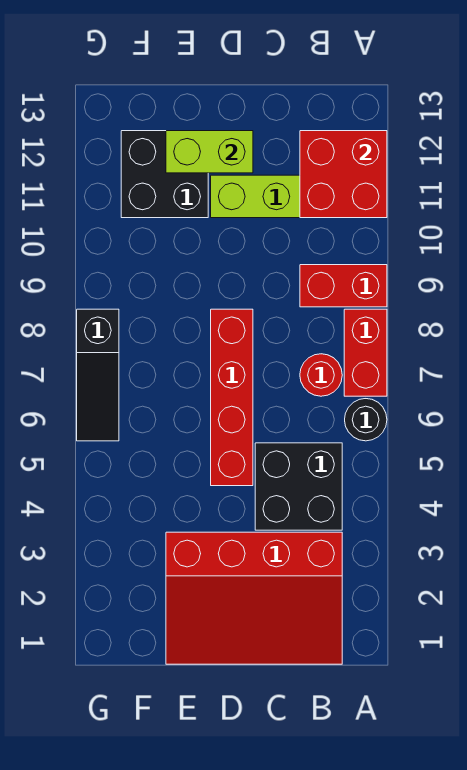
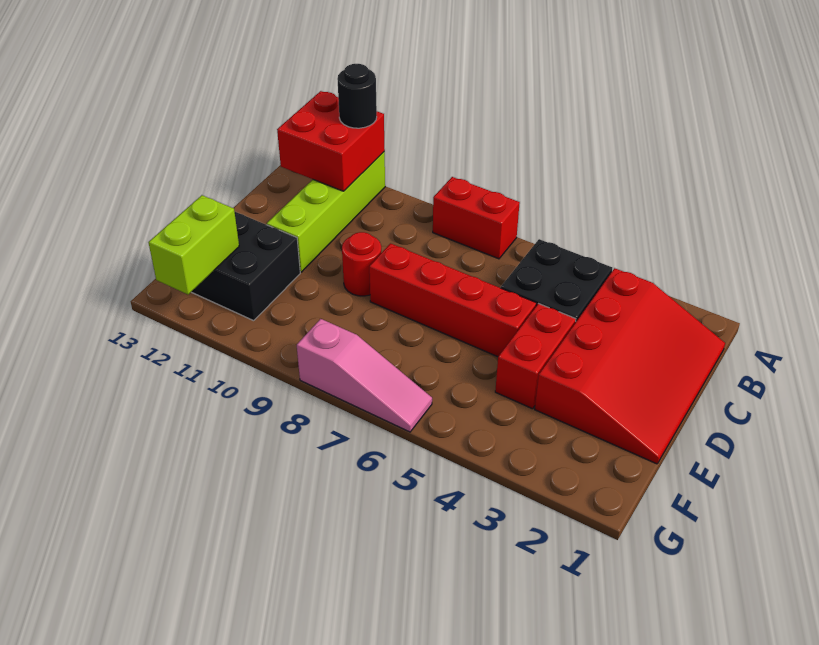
black round brick A6 level 1 -> black round brick A11 level 3
red brick A9:B9 level 1 -> red brick D4:E4 level 1
red round brick B7 level 1 -> red round brick D9 level 1
lime brick D12:E12 level 2 -> lime brick F12:G12 level 2
black slope G6:G8 level 1 top 8 -> pink slope G6:G8 level 1 top 8

